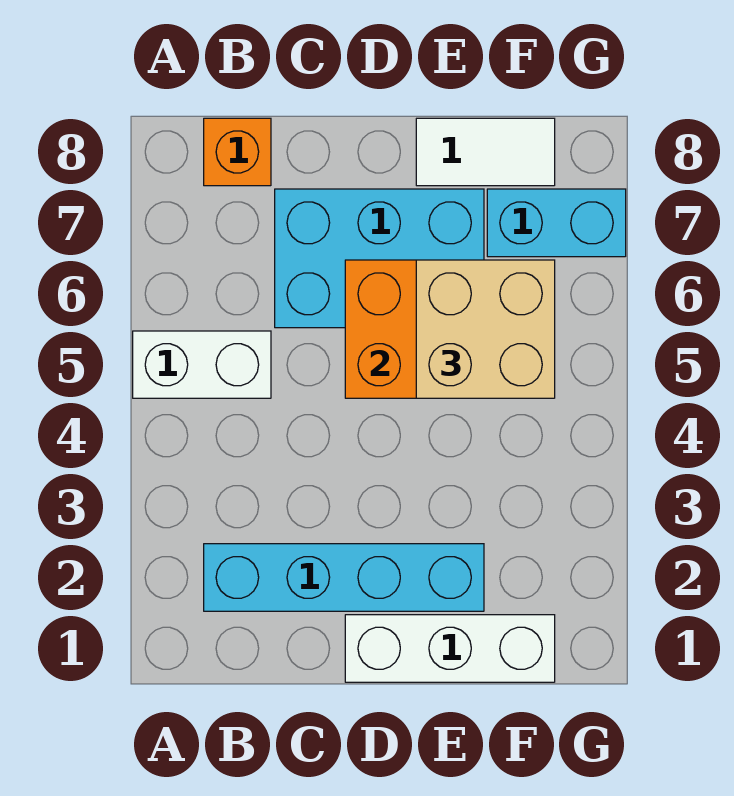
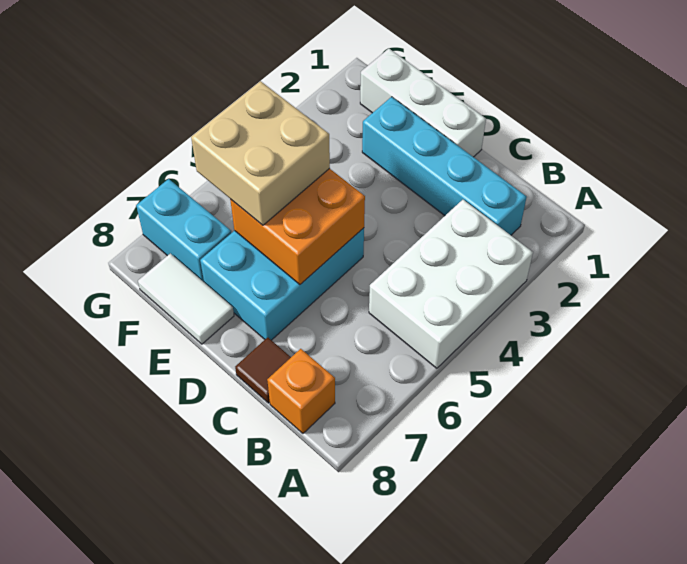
white brick A5:B5 level 1 -> white brick A3:B5 level 1
cyan brick C6:E7 level 1 -> cyan brick D5:E7 level 1
none -> brown tile C8 level 1

